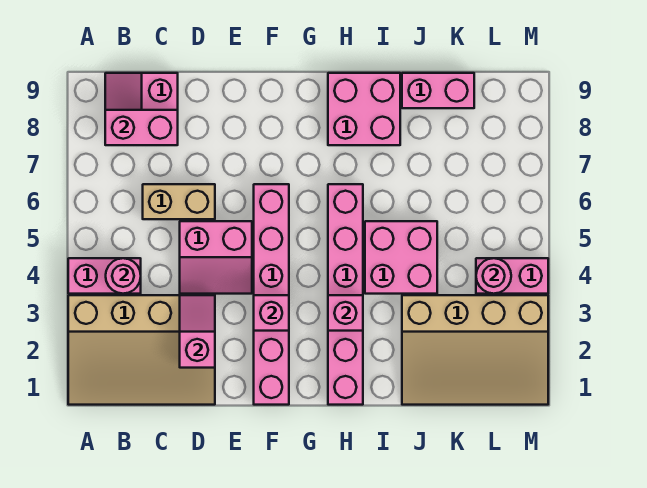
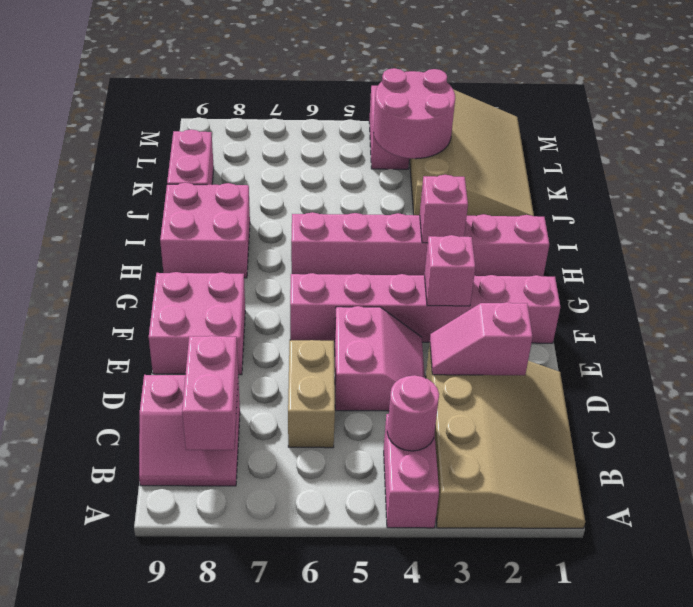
pink brick I4:J5 level 1 -> pink brick E8:F9 level 1
pink round brick L4 level 2 -> pink round brick K3:L4 level 2

